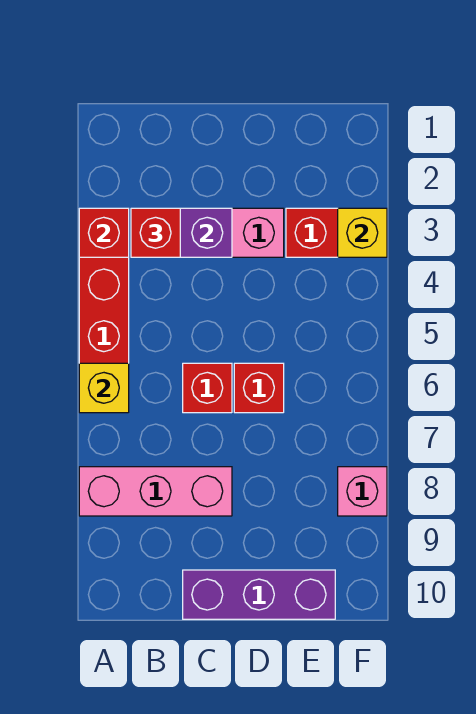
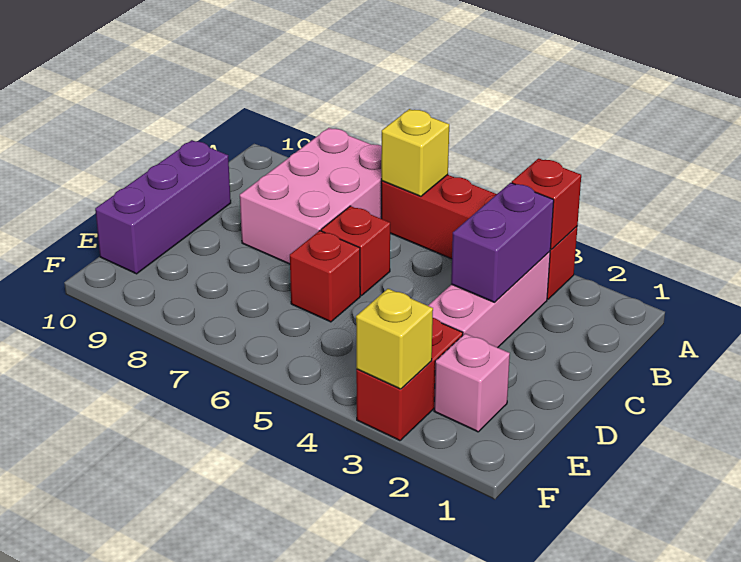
pink brick A8:C8 level 1 -> pink brick A7:C8 level 1
red brick B3 level 3 -> none
pink brick F8 level 1 -> pink brick E2 level 1

